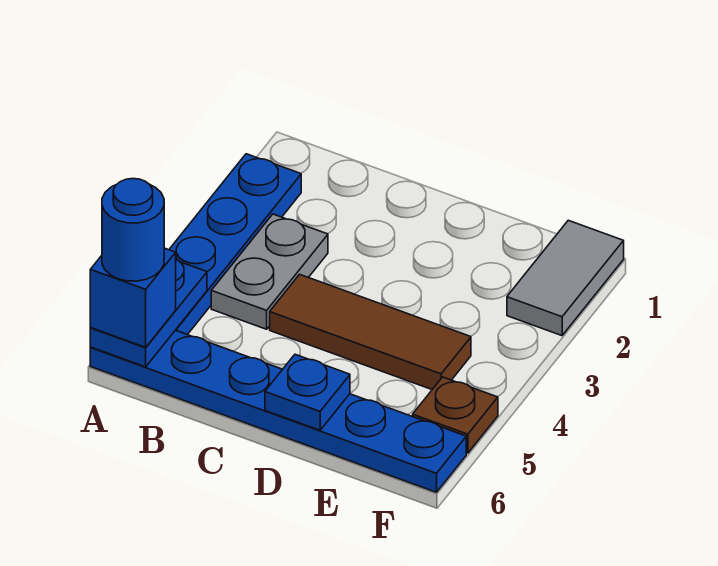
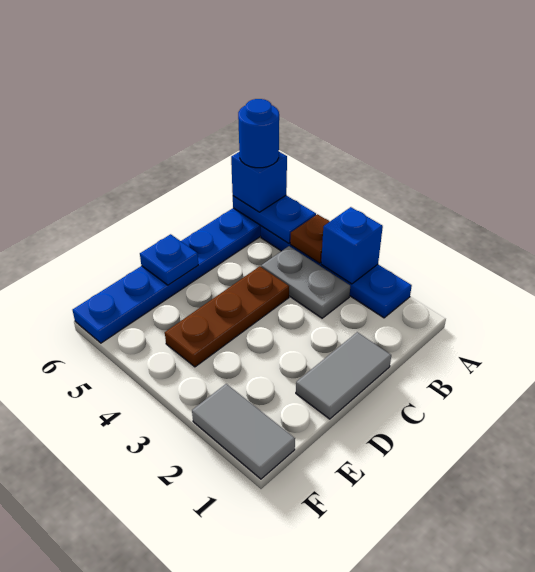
none -> blue brick A3 level 2
none -> grey tile C1:D1 level 1
brown tile C4:E4 level 1 -> brown plate C4:E4 level 1
brown plate F5 level 1 -> brown plate A4 level 2

